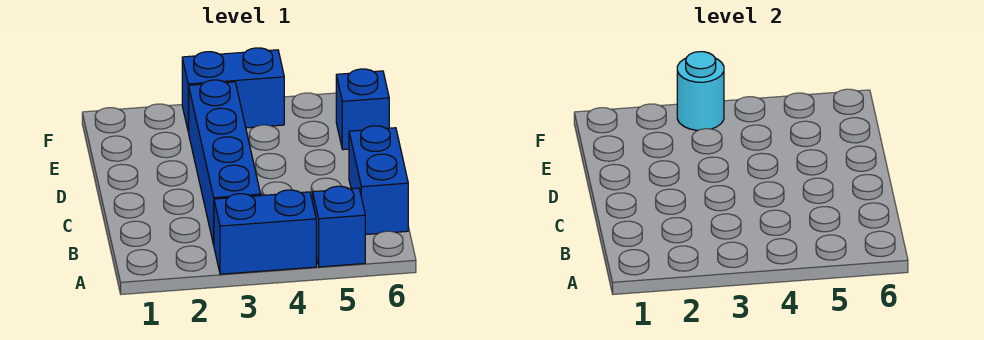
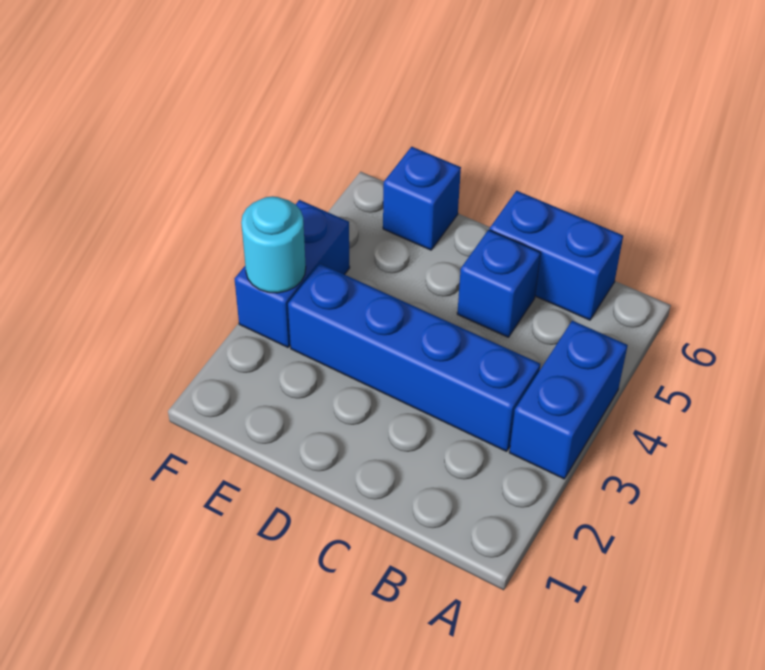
blue brick A5 level 1 -> blue brick C5 level 1

